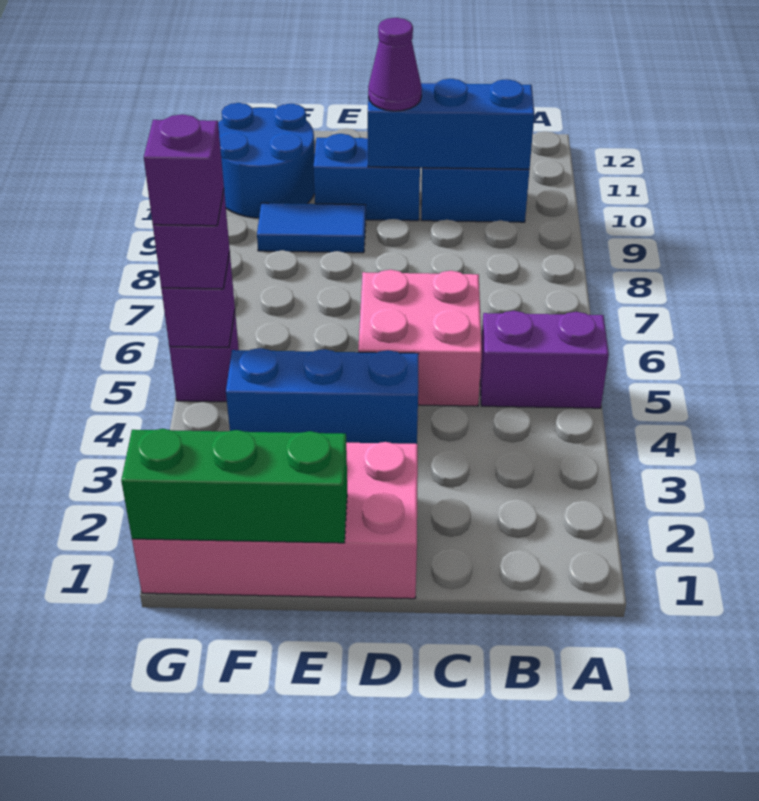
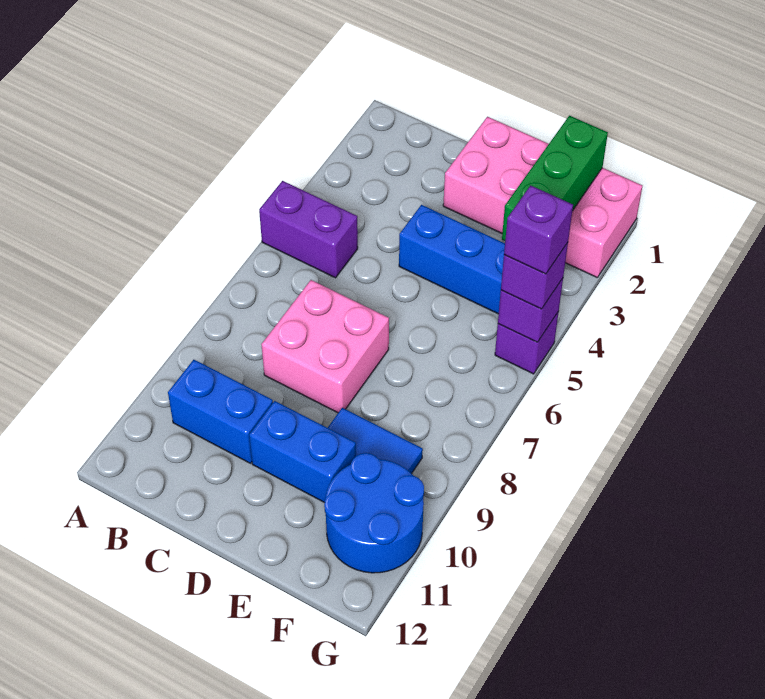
blue brick B10:D10 level 2 -> none
pink brick C5:D6 level 1 -> pink brick C7:D8 level 1
purple cone D10 level 3 -> none
green brick E1:G1 level 2 -> green brick F1:F3 level 2

